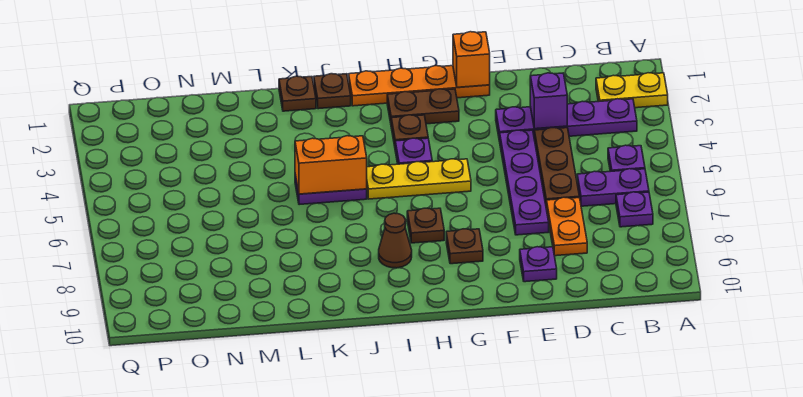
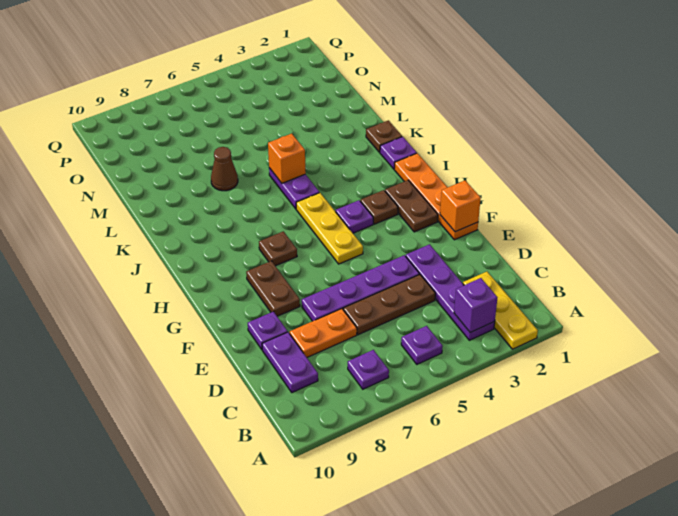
yellow plate A2:B2 level 1 -> yellow plate A2:C2 level 1
purple plate B6:C6 level 1 -> purple plate C9:D9 level 1
purple brick D3 level 2 -> purple brick B3 level 2
brown plate G8 level 1 -> brown plate F8:G8 level 1
brown cone I8 level 1 -> brown cone L7 level 1
brown plate J1 level 1 -> purple plate J1 level 1
orange brick J5:K5 level 2 -> orange brick K5 level 2

